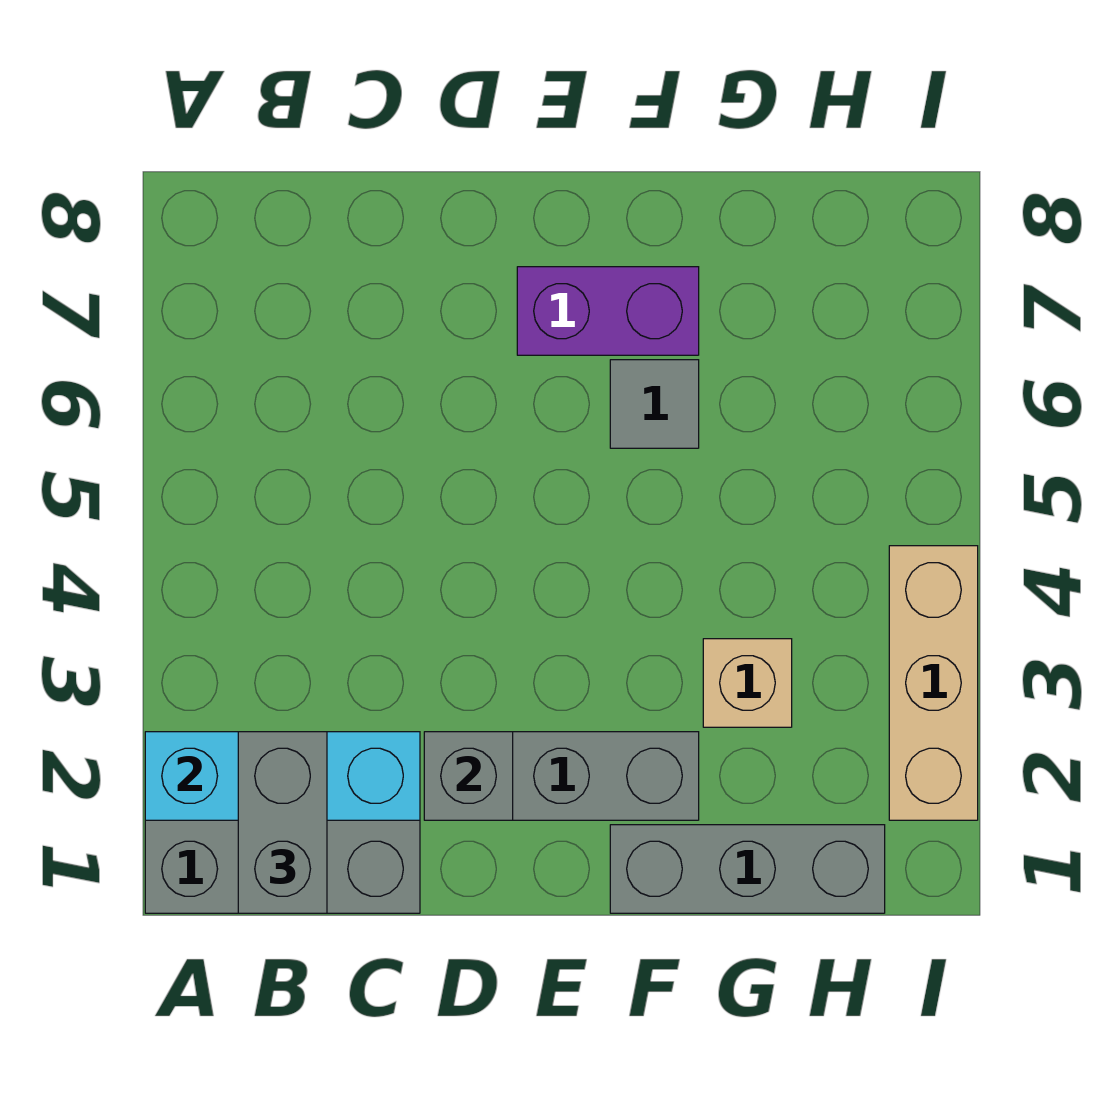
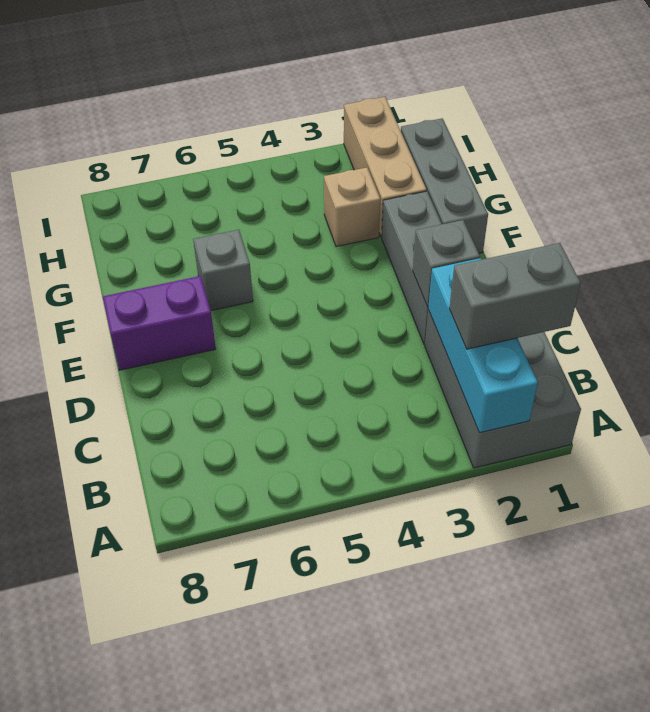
purple brick E7:F7 level 1 -> purple brick E7:E8 level 1
grey tile F6 level 1 -> grey brick F6 level 1
tan brick I2:I4 level 1 -> tan brick G2:I2 level 1

